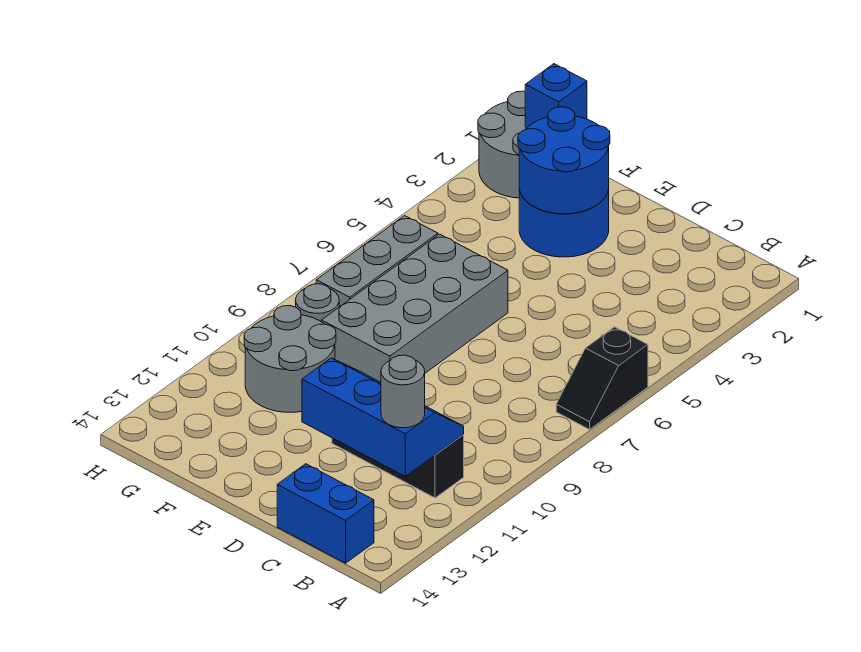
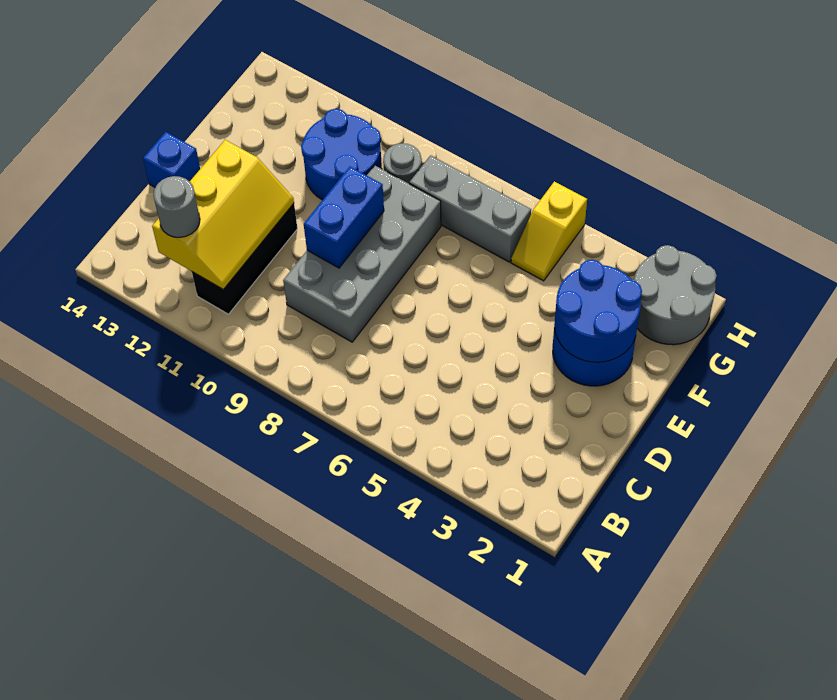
black slope A6:A7 level 1 top 6 -> none
blue slope B11:D12 level 2 top 12 -> yellow slope B11:D12 level 2 top 12
blue brick B14:C14 level 1 -> blue brick D9:E9 level 2
grey brick E6:F9 level 1 -> grey brick C8:F9 level 1
grey round brick F10:G11 level 1 -> blue round brick F10:G11 level 1
blue brick G1 level 2 -> blue brick D14 level 1
none -> yellow slope G5:H5 level 1 top H

